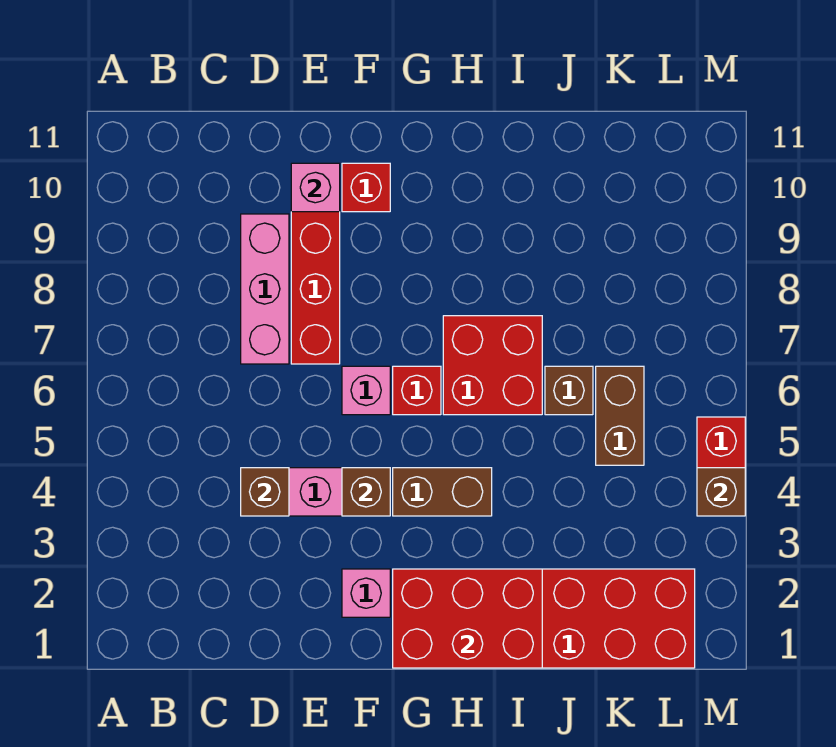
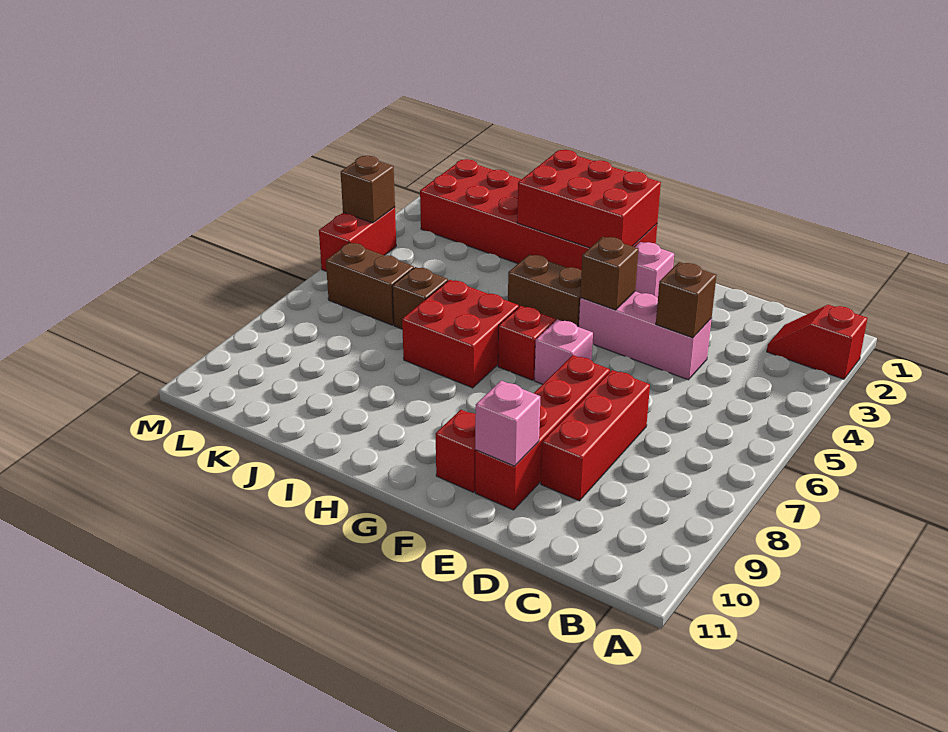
none -> red slope A2:B2 level 1 top A
pink brick D7:D9 level 1 -> red brick D7:D9 level 1
brown brick K5:K6 level 1 -> brown brick K6:L6 level 1

